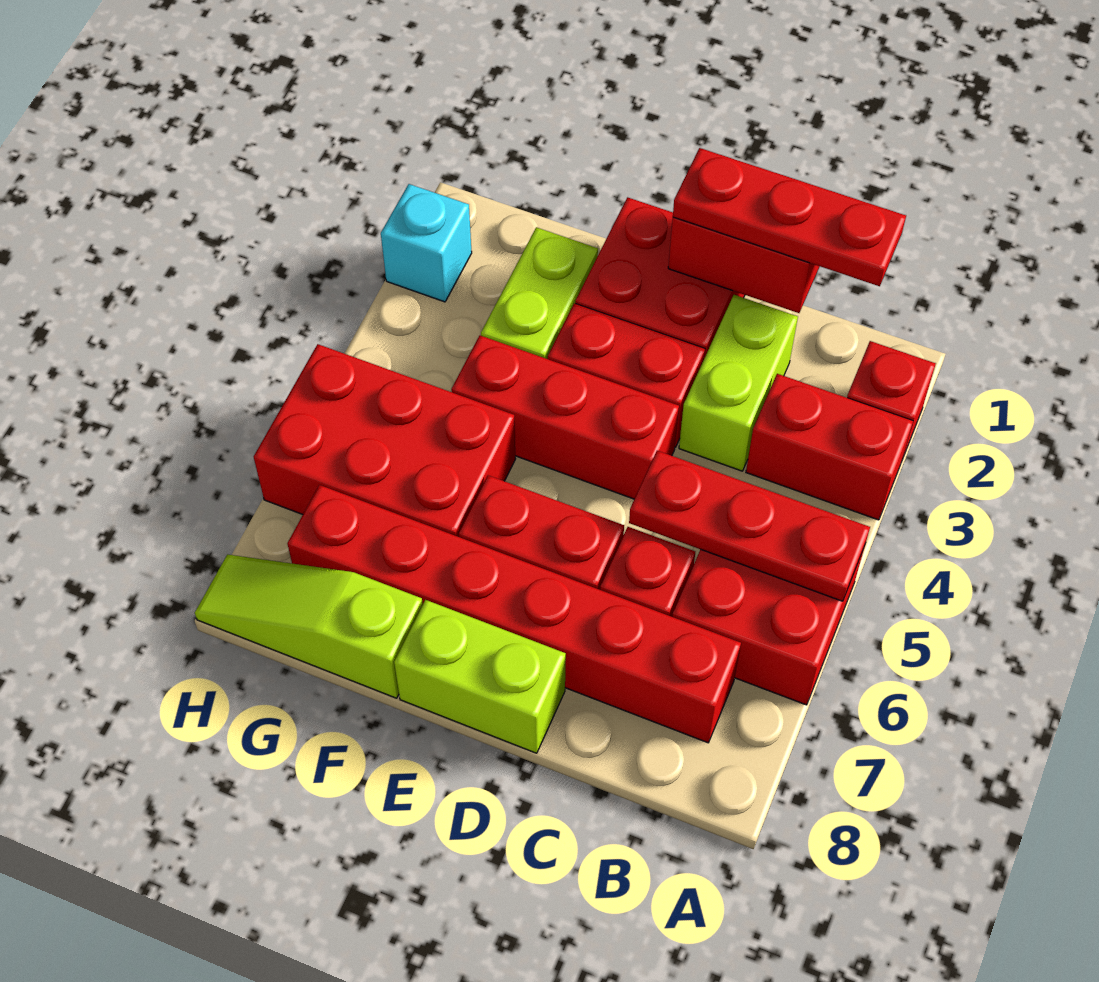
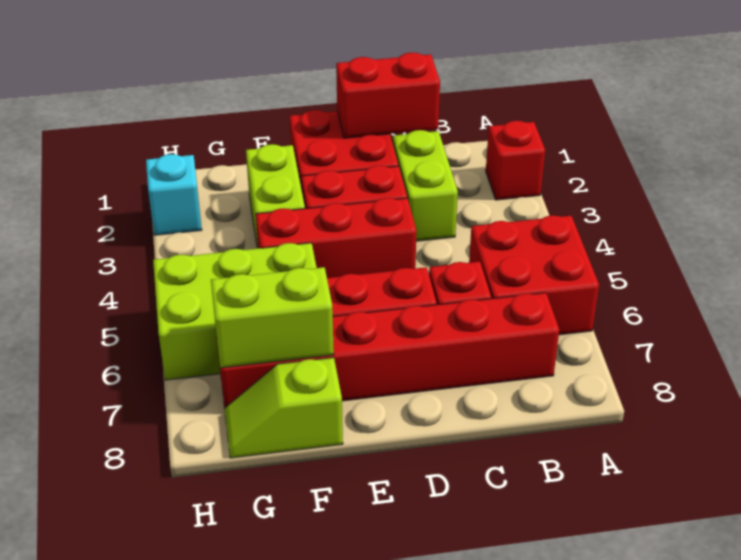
red brick A3:B3 level 1 -> none
red plate A5:C5 level 2 -> none
red plate B1:D1 level 3 -> none
lime brick D8:E8 level 1 -> lime brick F7:G7 level 2
red brick F5:H6 level 1 -> lime brick F5:H6 level 1
lime slope F8:H8 level 1 top F -> lime slope F8:G8 level 1 top F

